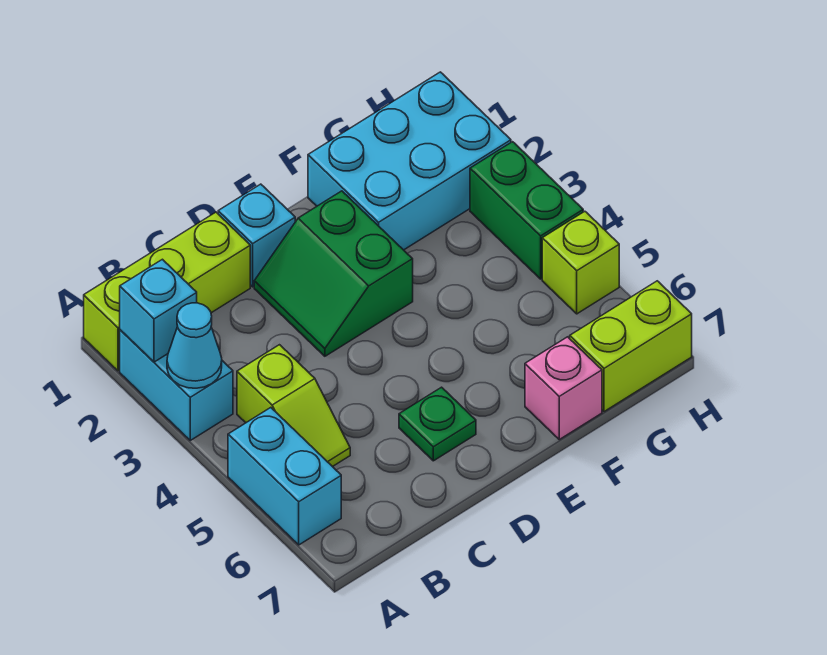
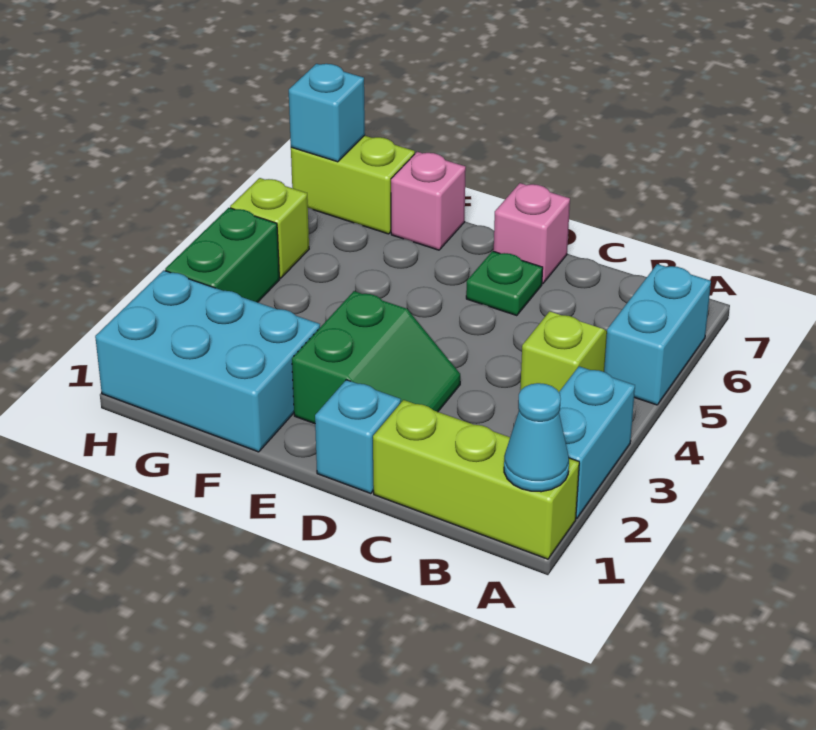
cyan brick A2 level 2 -> cyan brick H7 level 2
cyan cone A3 level 2 -> cyan cone A1 level 2
none -> pink brick D7 level 1

